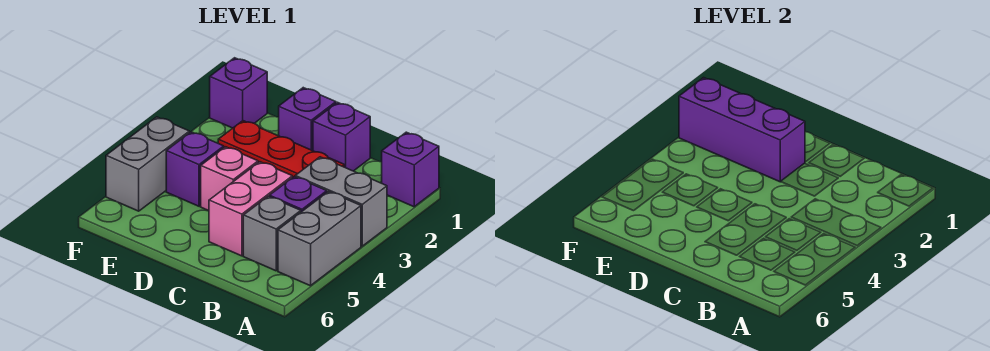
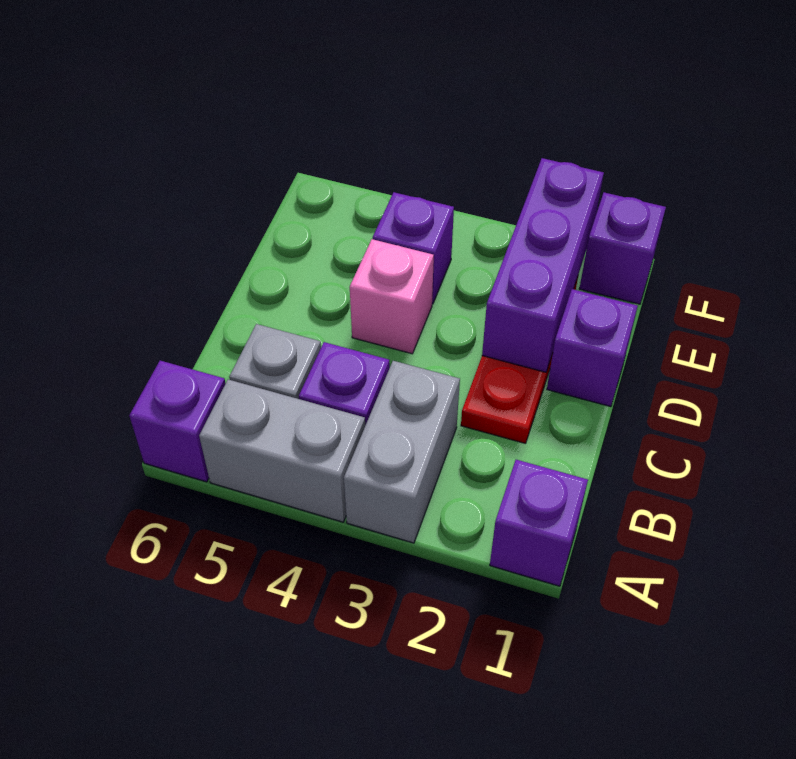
purple brick C1 level 1 -> purple brick A6 level 1
pink brick C4:C5 level 1 -> none
grey brick F4:F5 level 1 -> none

